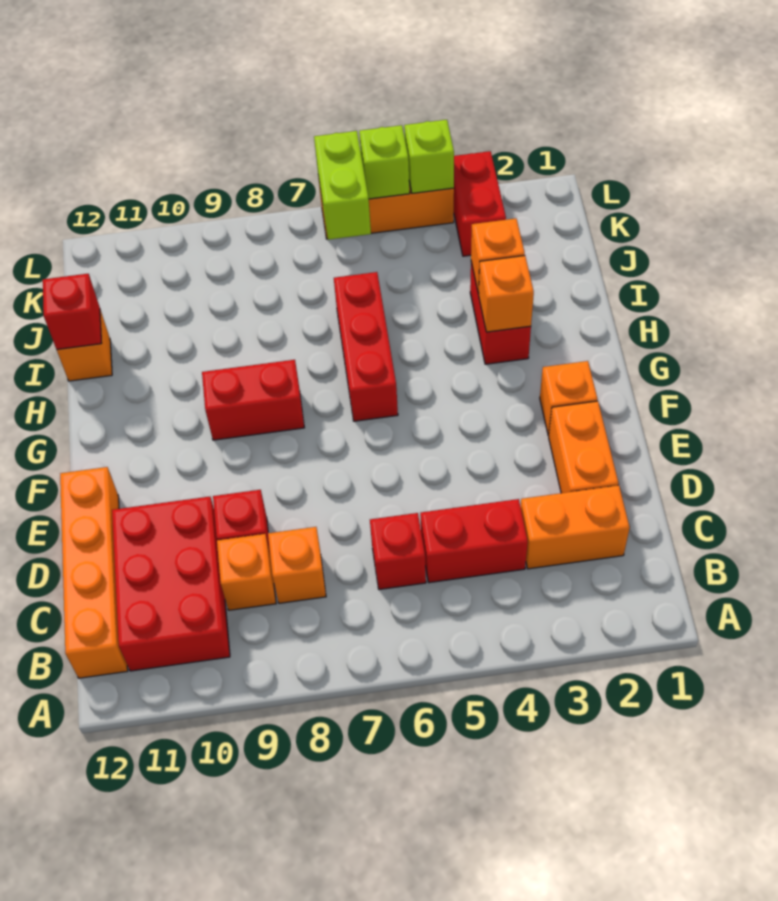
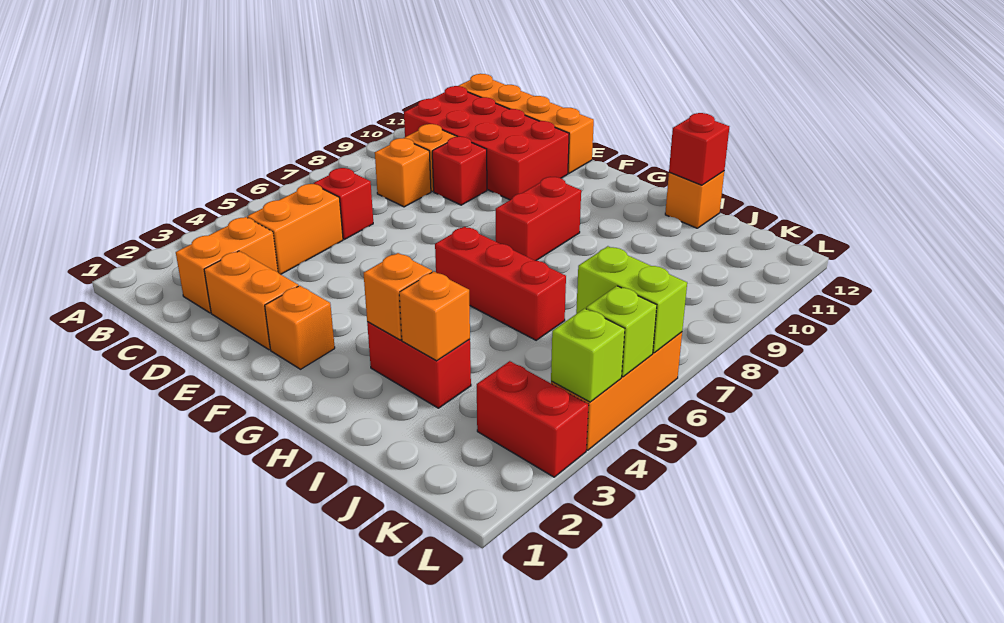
red brick B10:D11 level 1 -> red brick B10:E11 level 1
red brick C4:C5 level 1 -> orange brick C4:C5 level 1

